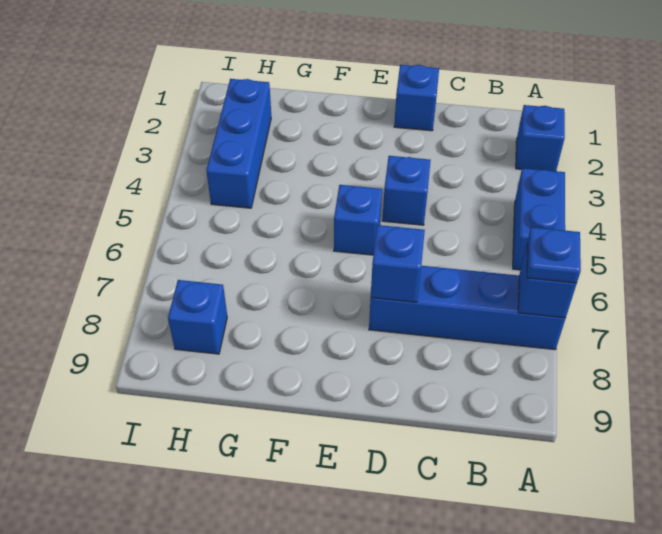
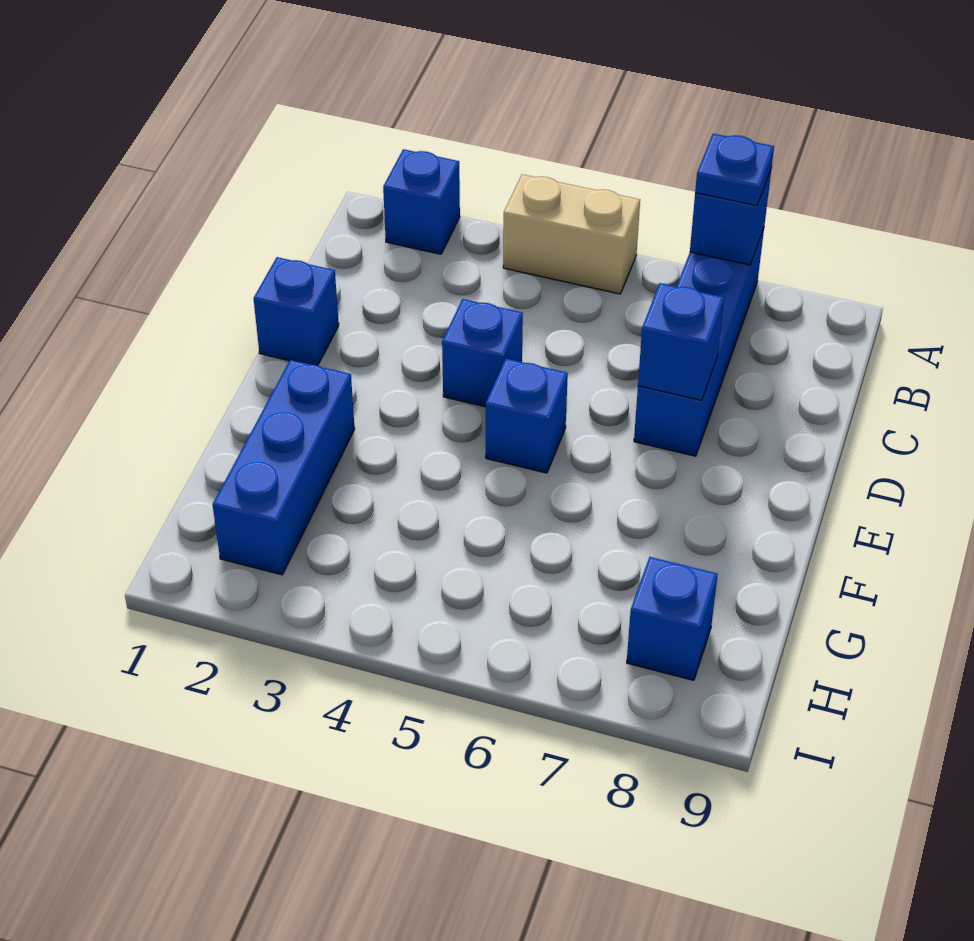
blue brick A4:A5 level 1 -> tan brick A4:A5 level 1
blue brick H2:H4 level 1 -> blue brick F2:H2 level 1

